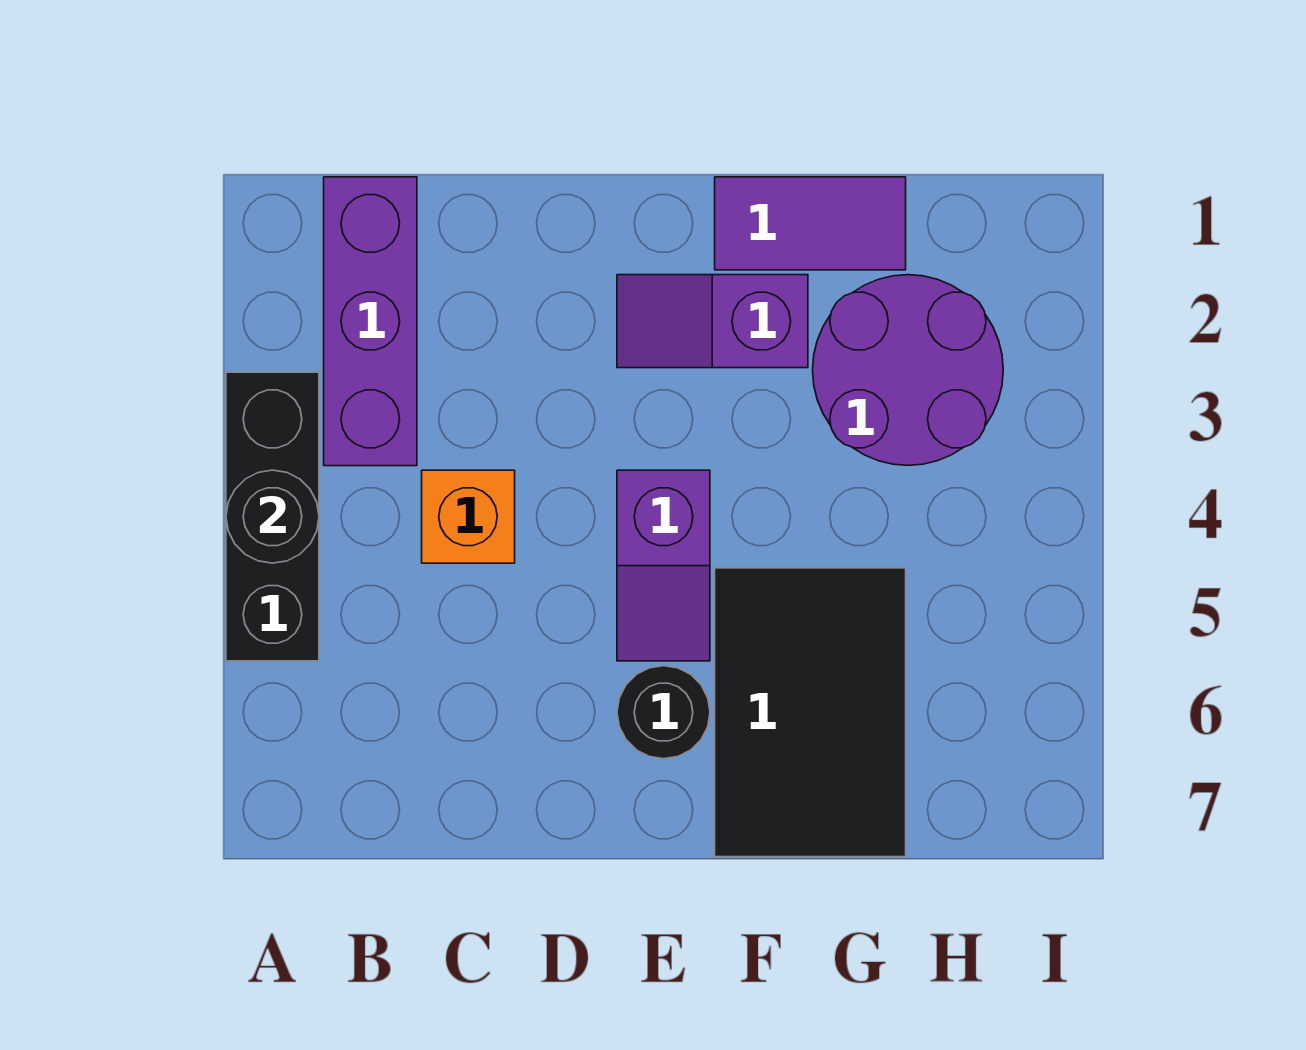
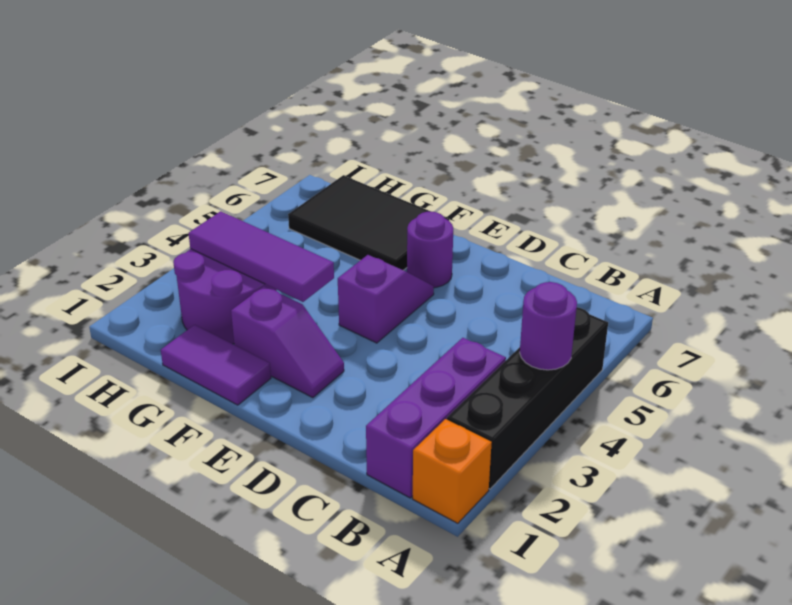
black brick A3:A5 level 1 -> black brick A2:A5 level 1
black round brick A4 level 2 -> purple round brick A4 level 2
orange brick C4 level 1 -> orange brick A1 level 1
black round brick E6 level 1 -> purple round brick E6 level 1
none -> purple tile F3:H3 level 2
black tile F5:G7 level 1 -> black tile F6:H7 level 1

